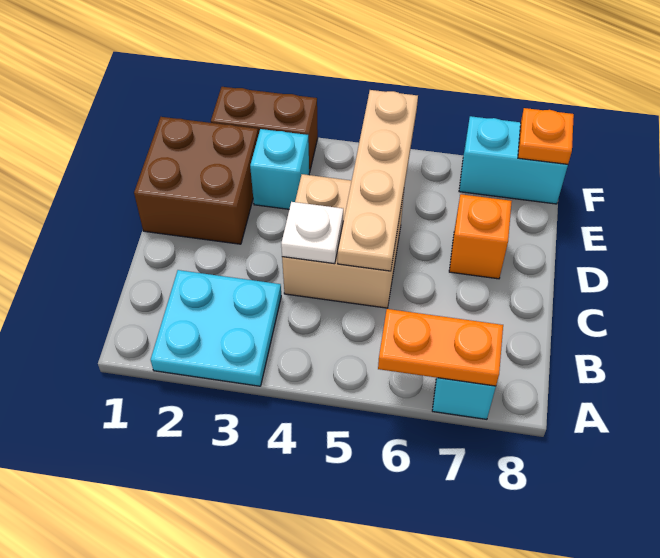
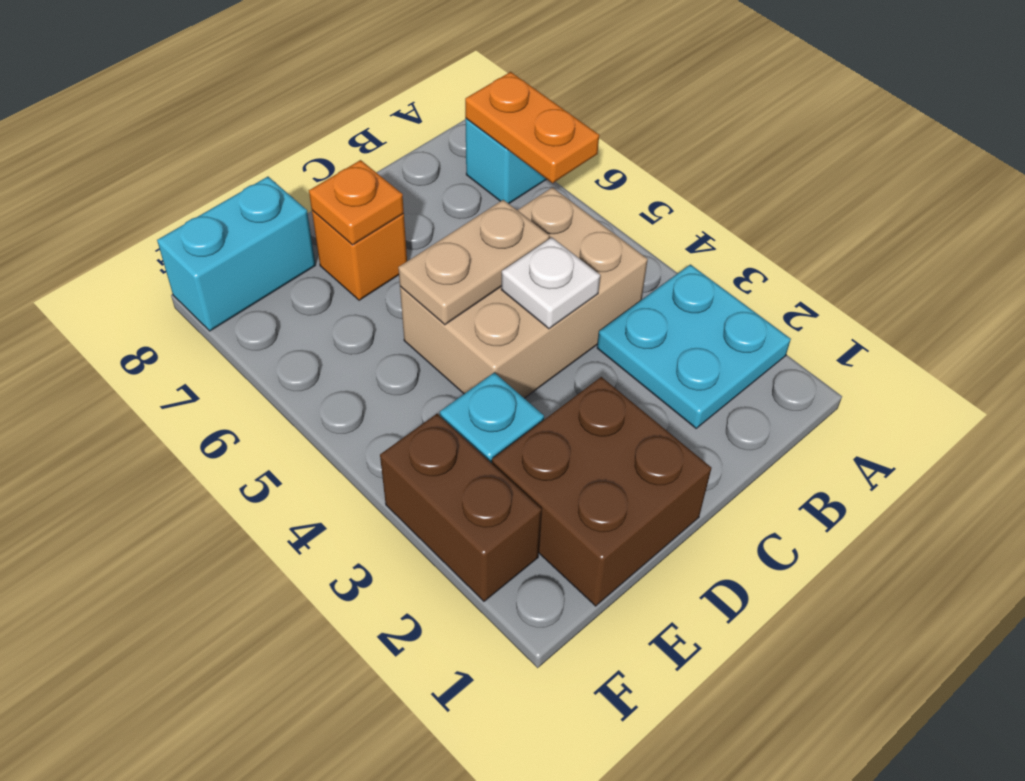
tan brick C4:D5 level 1 -> tan brick B4:D5 level 1
tan plate C5:F5 level 2 -> tan plate C5:D5 level 2
cyan brick F7:F8 level 1 -> cyan brick E8:F8 level 1
orange plate F8 level 2 -> orange plate D7 level 2

